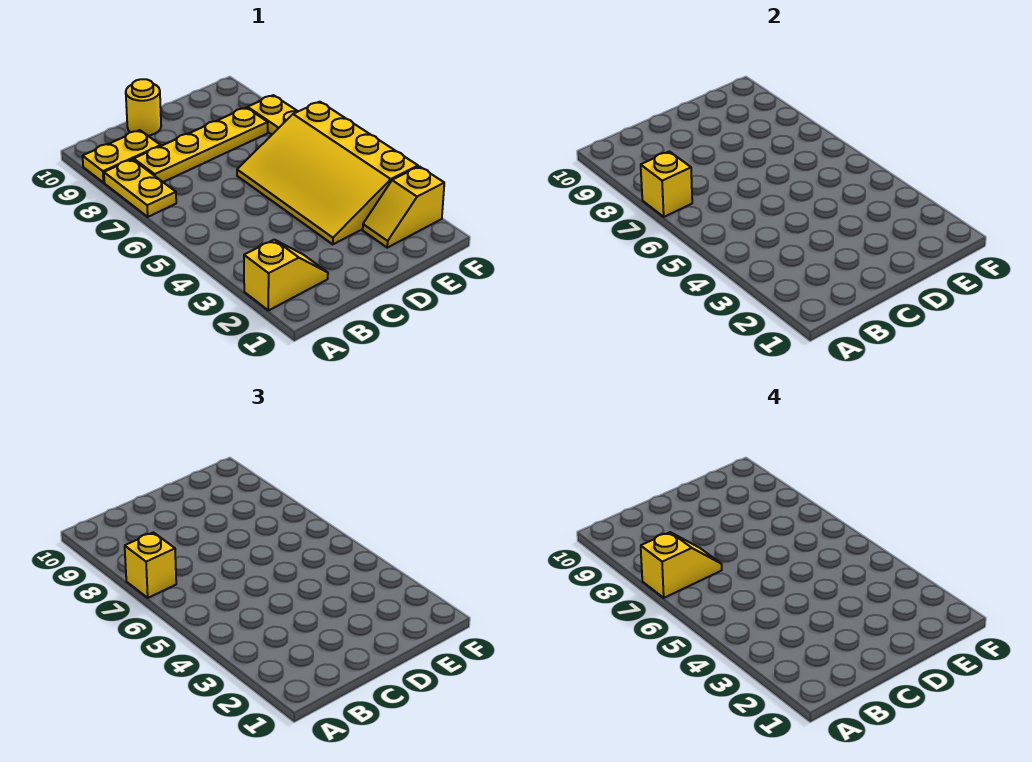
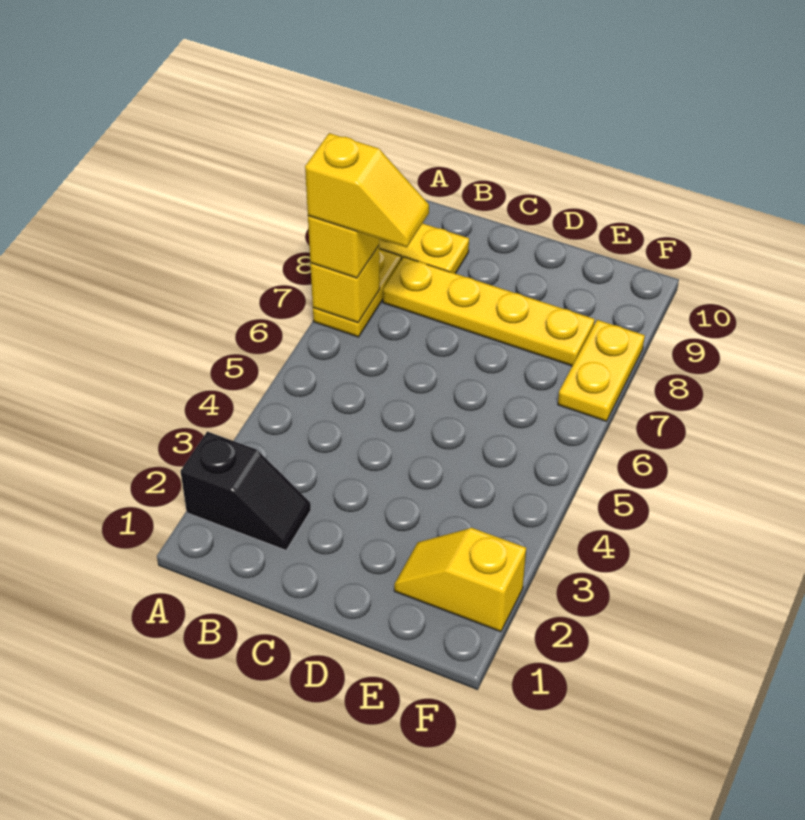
yellow slope A2:B2 level 1 top A -> black slope A2:B2 level 1 top A
yellow round brick C10 level 1 -> none
yellow slope D3:F6 level 1 top F -> none

